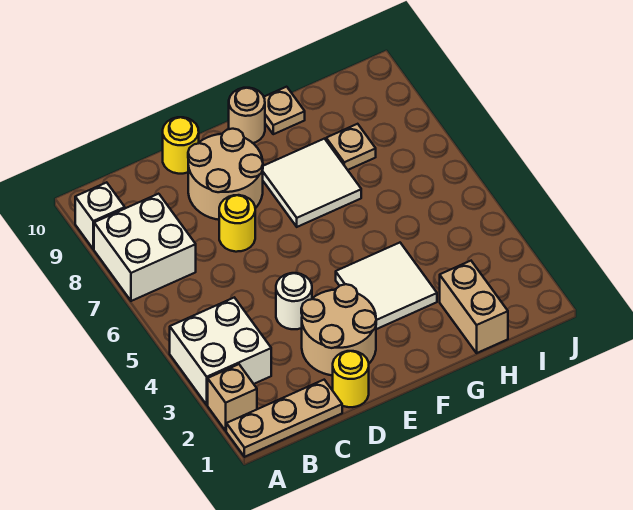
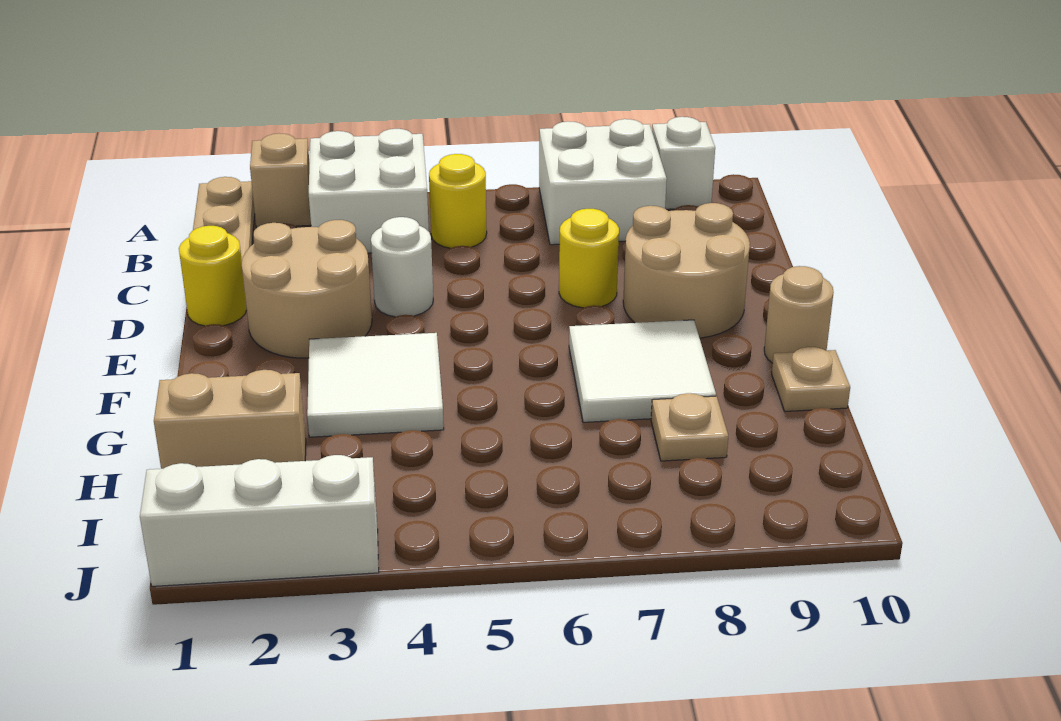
yellow round brick D10 level 1 -> yellow round brick B5 level 1
none -> white brick J1:J3 level 1

